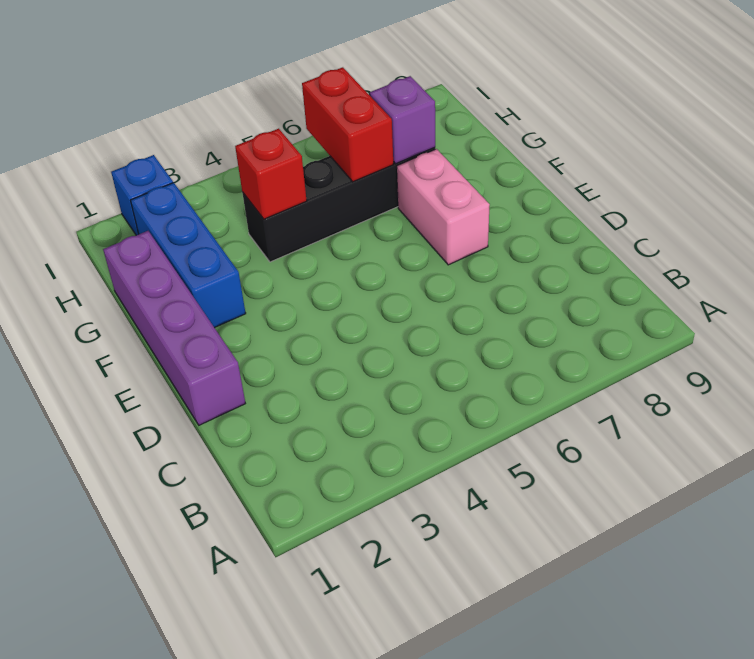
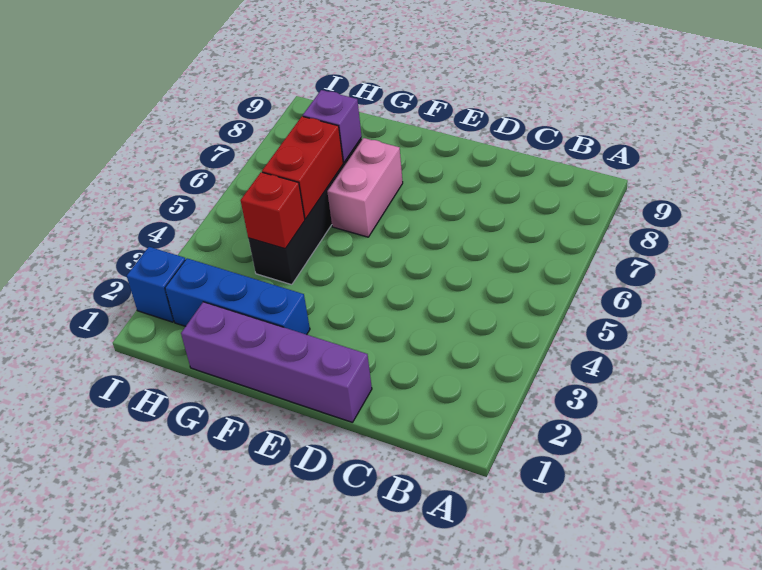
pink brick E7:F7 level 1 -> pink brick F6:F7 level 1
red brick G6:H6 level 2 -> red brick G5:G6 level 2

